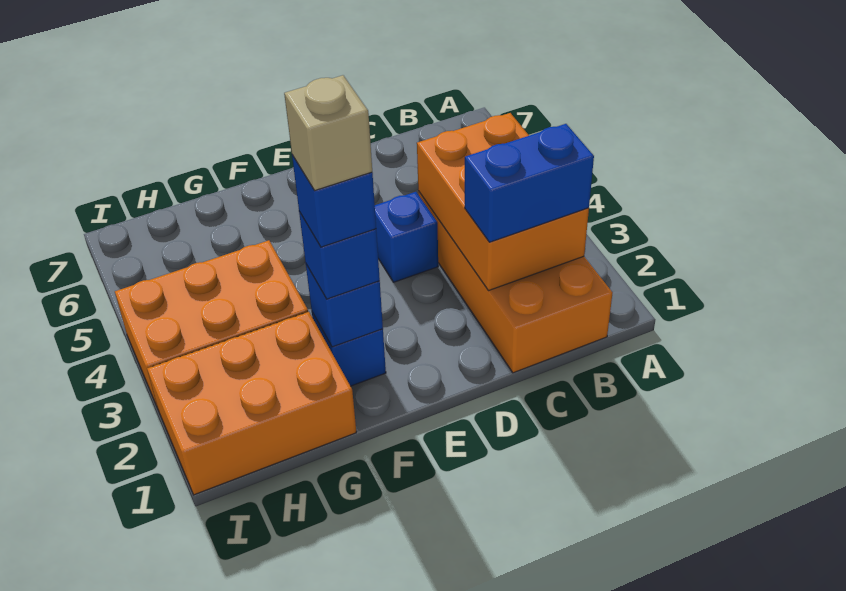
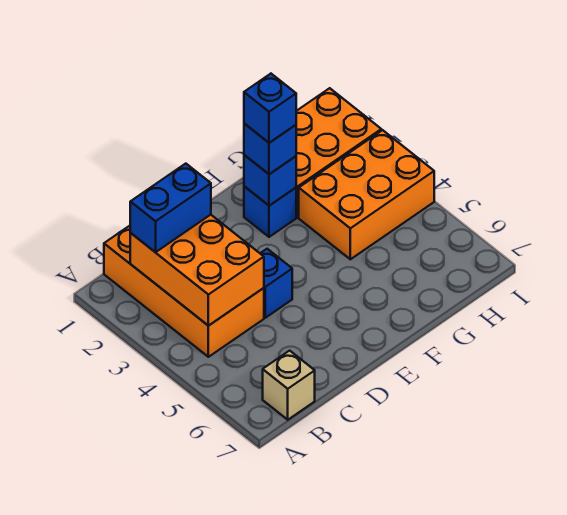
tan brick F2 level 5 -> tan brick B7 level 1

